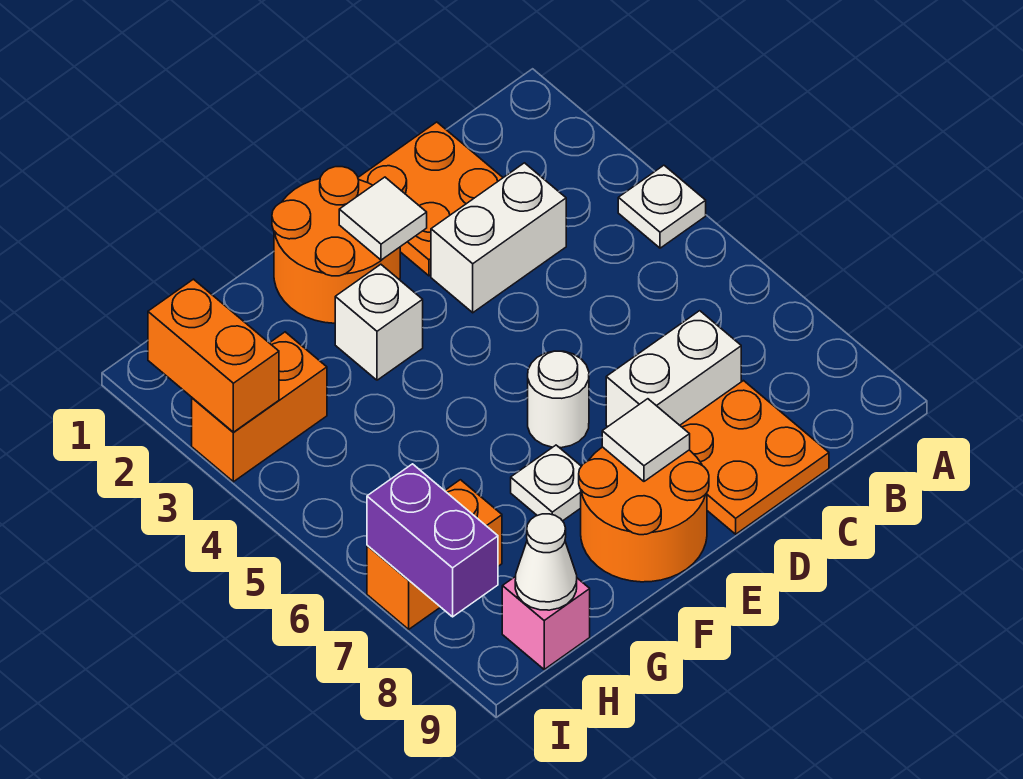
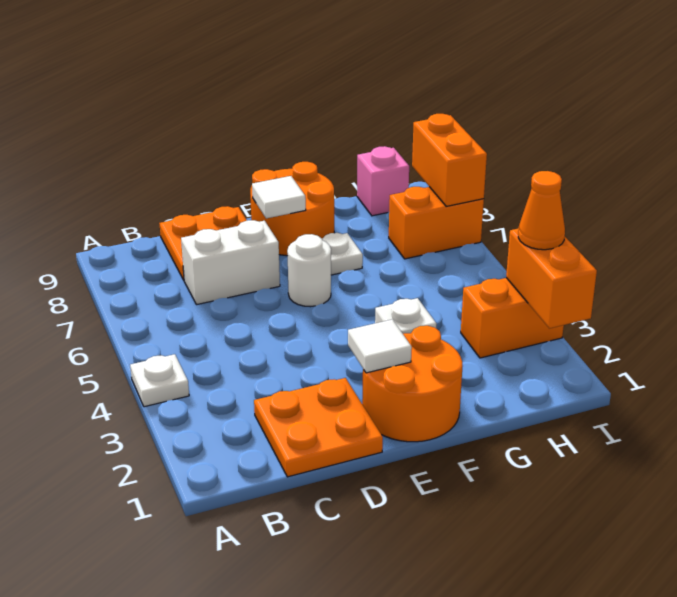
white brick C3:D3 level 1 -> none
white cone H9 level 2 -> none
none -> orange cone I3 level 3
purple brick I7:I8 level 2 -> orange brick I7:I8 level 2

